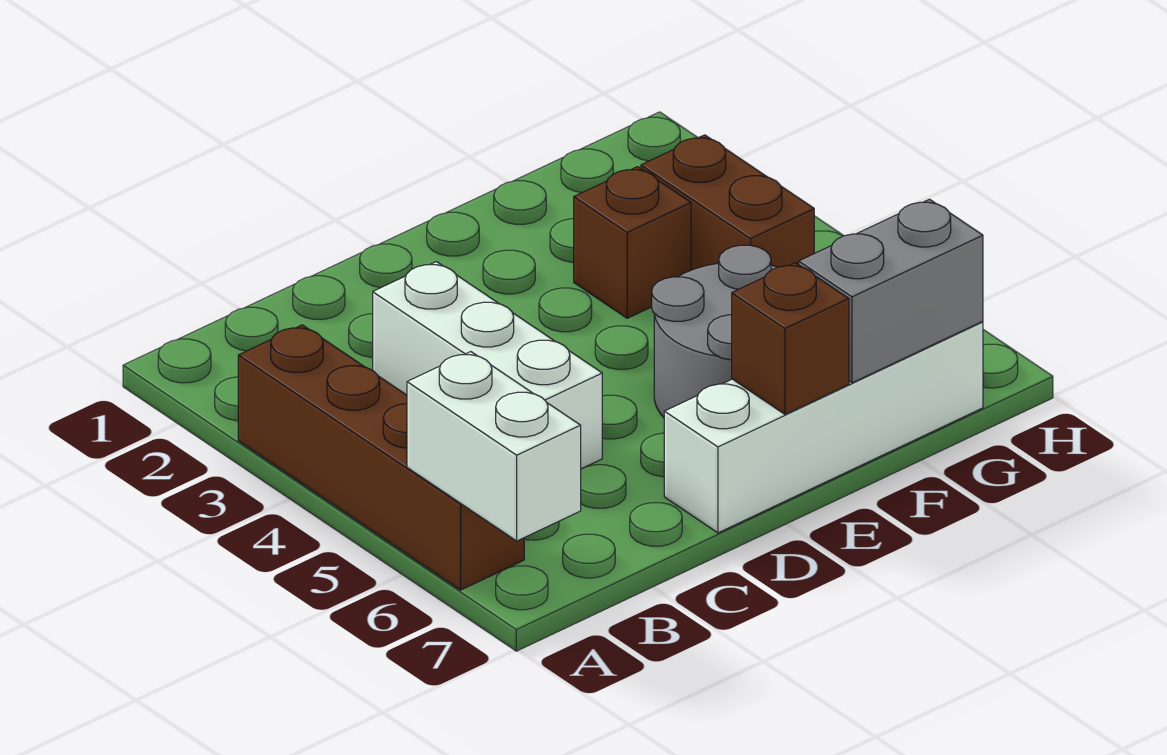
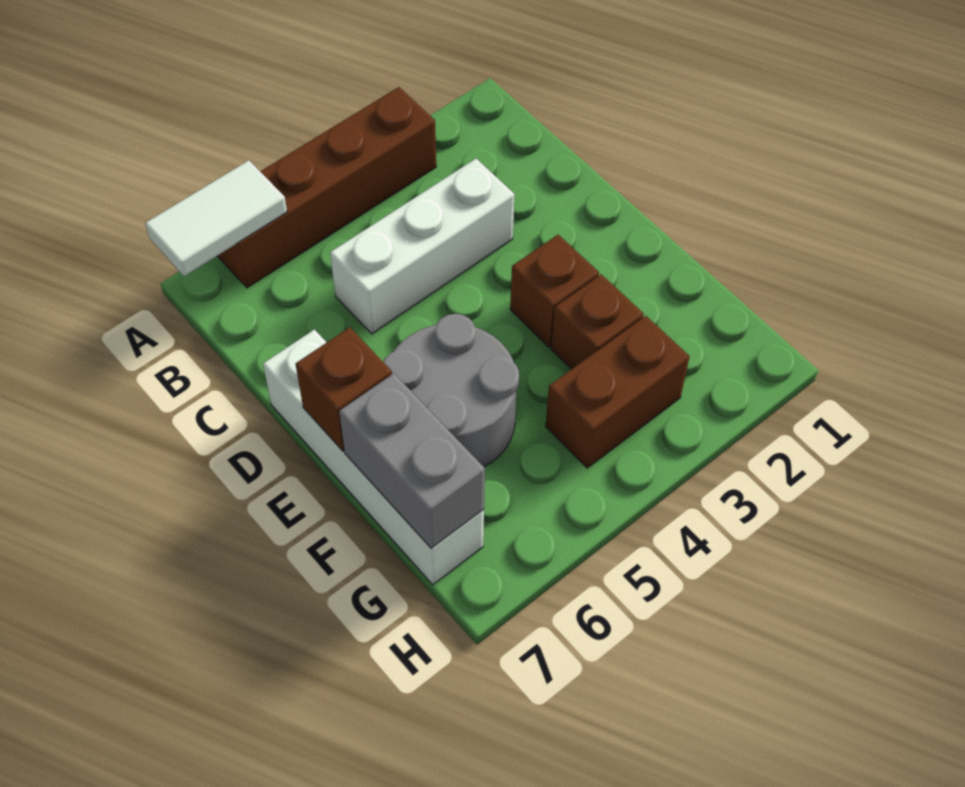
white brick A6:A7 level 2 -> white tile A6:A7 level 2
none -> brown brick E3 level 1

